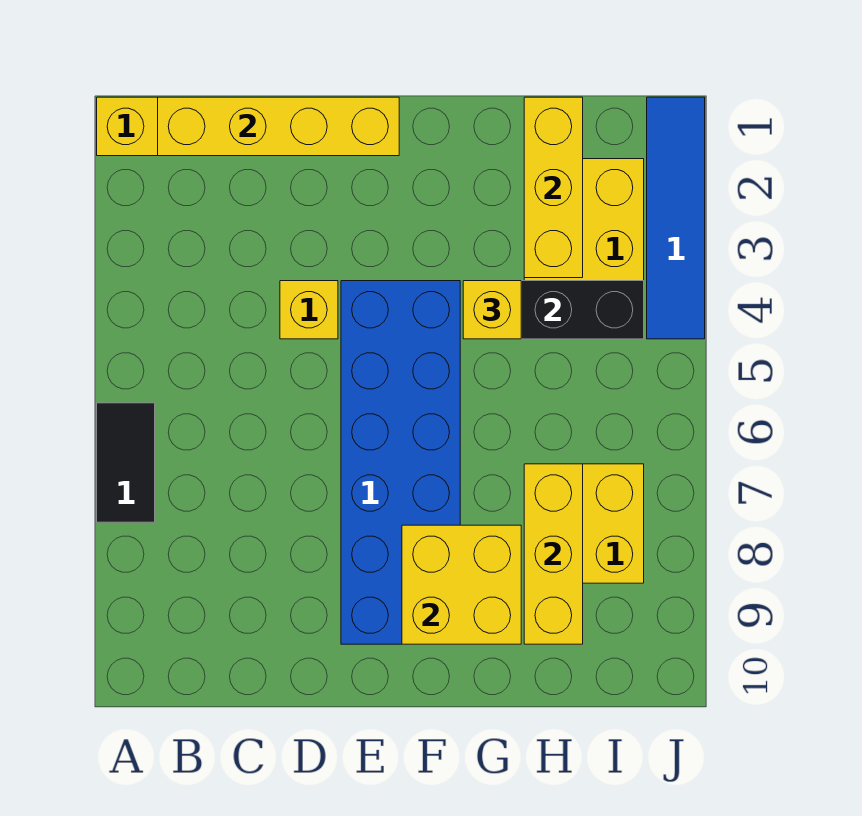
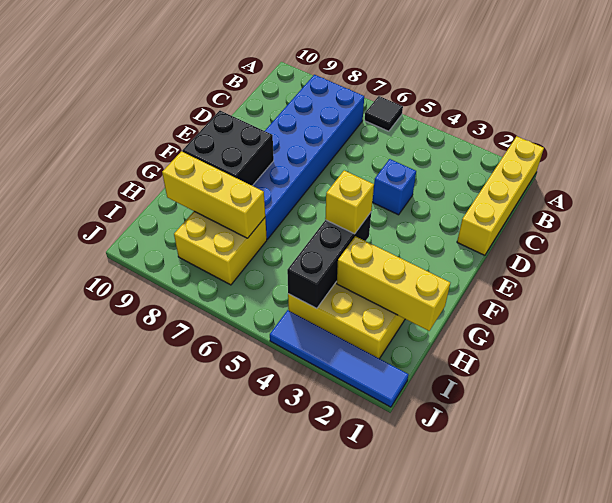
black tile A6:A7 level 1 -> black tile A6 level 1
yellow brick B1:E1 level 2 -> none
yellow brick D4 level 1 -> blue brick D4 level 1
blue brick E4:F9 level 1 -> blue brick B7:G8 level 1
yellow brick F8:G9 level 2 -> black brick F8:G9 level 2

